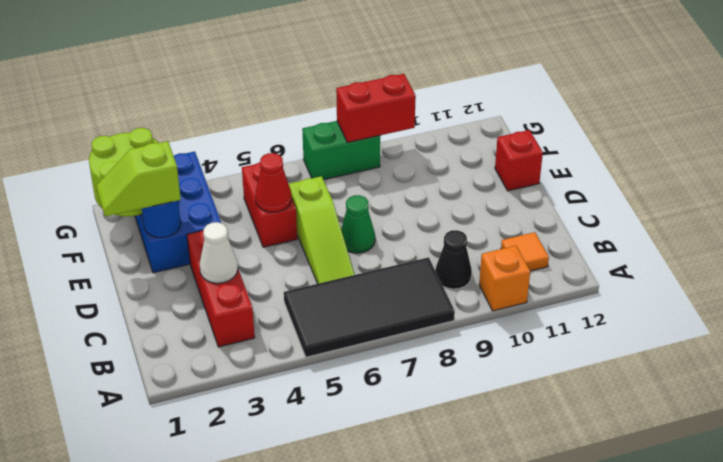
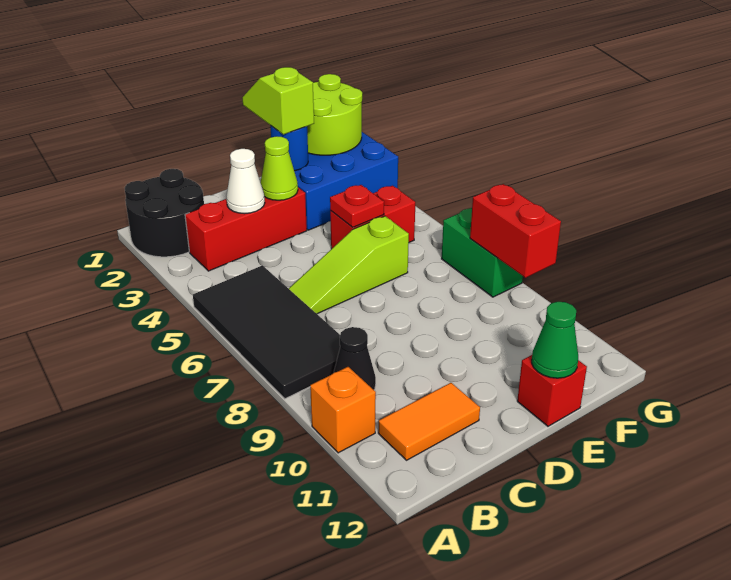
none -> black round brick A1:B2 level 1
orange tile B11 level 1 -> orange tile B11:C11 level 1
none -> lime cone D3 level 2
green cone D7 level 1 -> green cone E12 level 2
red cone E5 level 2 -> red plate E5 level 2

